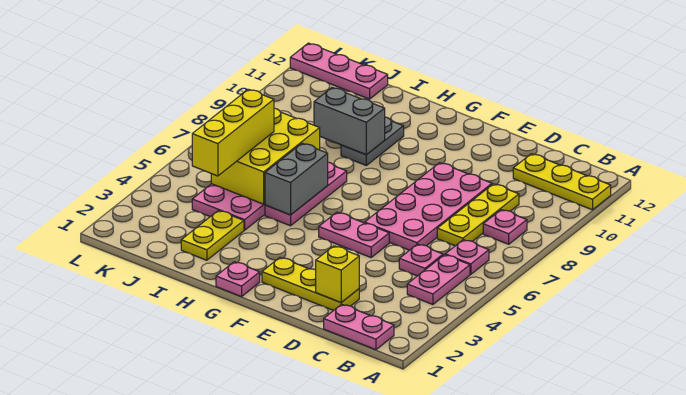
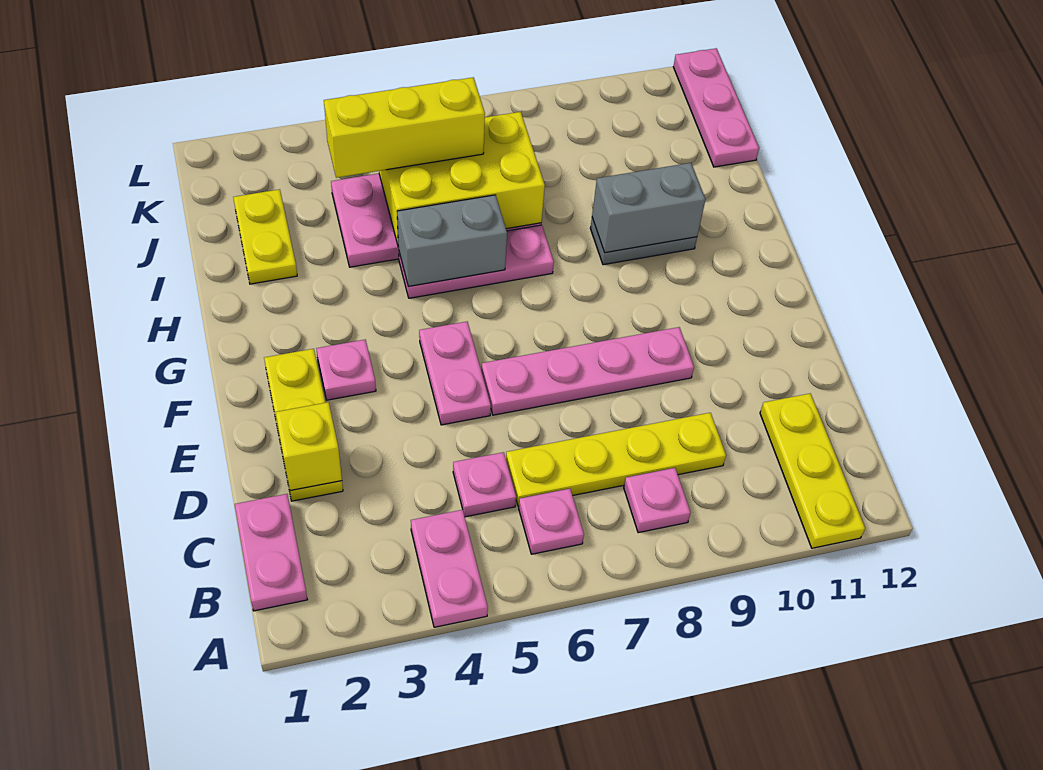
pink plate B4:B5 level 1 -> pink plate A4:B4 level 1
yellow plate C7:C9 level 1 -> yellow plate C6:C9 level 1
pink plate D6:E9 level 1 -> pink plate E6:E9 level 1
pink plate G1 level 1 -> pink plate F3 level 1
grey brick H9:I9 level 2 -> grey brick H9:H10 level 2
yellow plate I2:I3 level 1 -> yellow plate I2:J2 level 1

